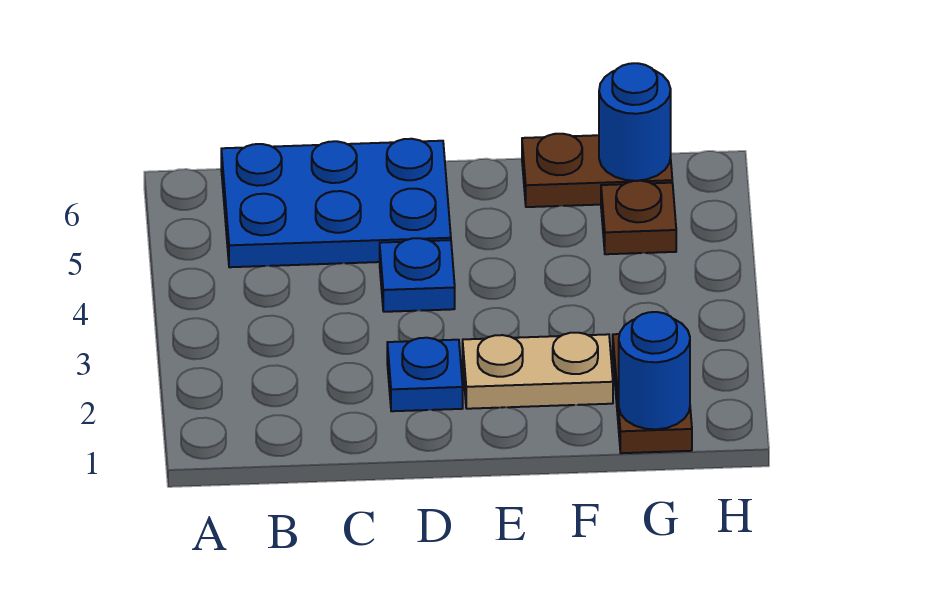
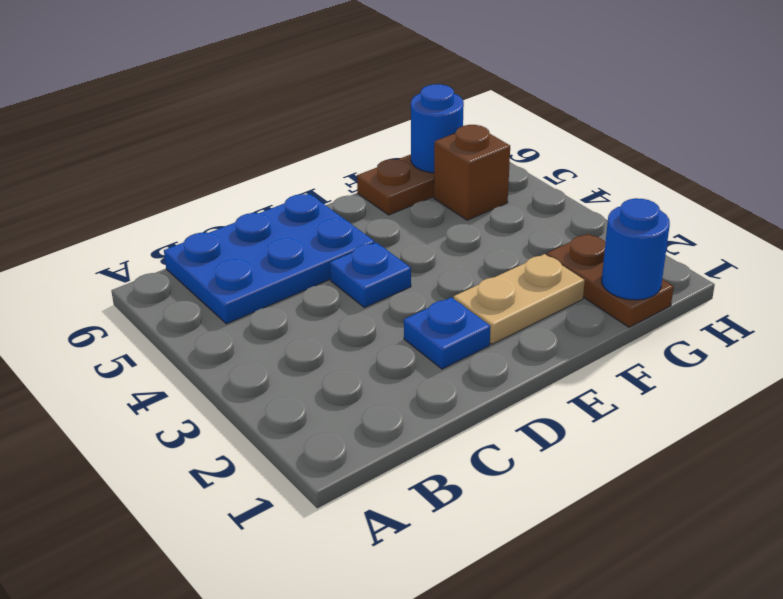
brown plate G5 level 1 -> brown brick G5 level 1

